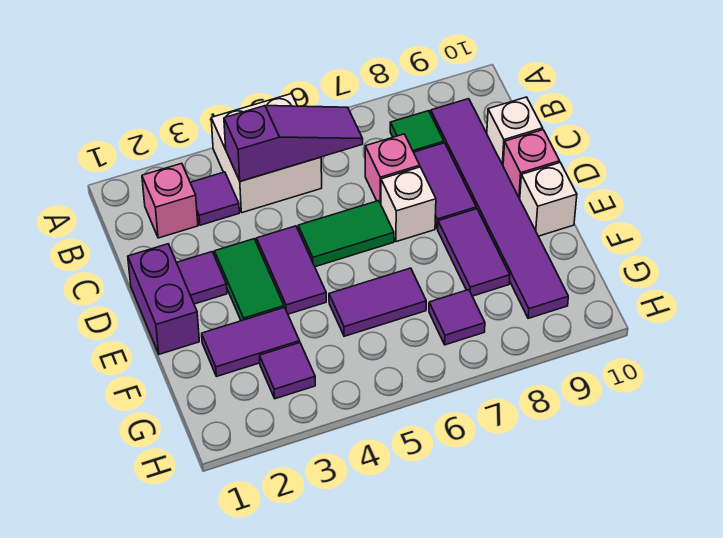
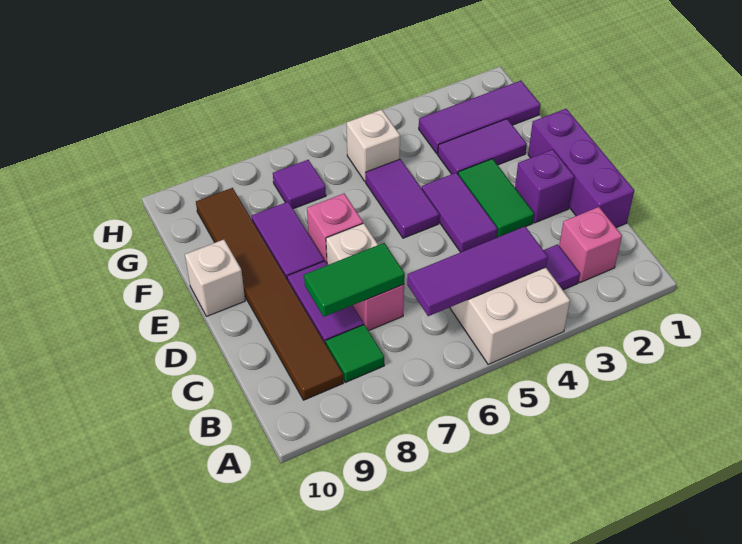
purple slope B4:B6 level 2 top 4 -> purple tile B4:B6 level 2
purple tile B9:G9 level 1 -> brown tile B9:G9 level 1
white brick C10 level 1 -> white brick G5 level 1
purple brick D1:E1 level 1 -> purple brick C1:E1 level 1
purple tile D2 level 1 -> purple brick D2 level 1
green tile D5:D6 level 1 -> green tile C7:C8 level 2
pink brick D10 level 1 -> pink brick E7 level 1
purple tile F5:F6 level 1 -> purple tile E5:F5 level 1
purple tile G3 level 1 -> purple tile G1:G3 level 1

